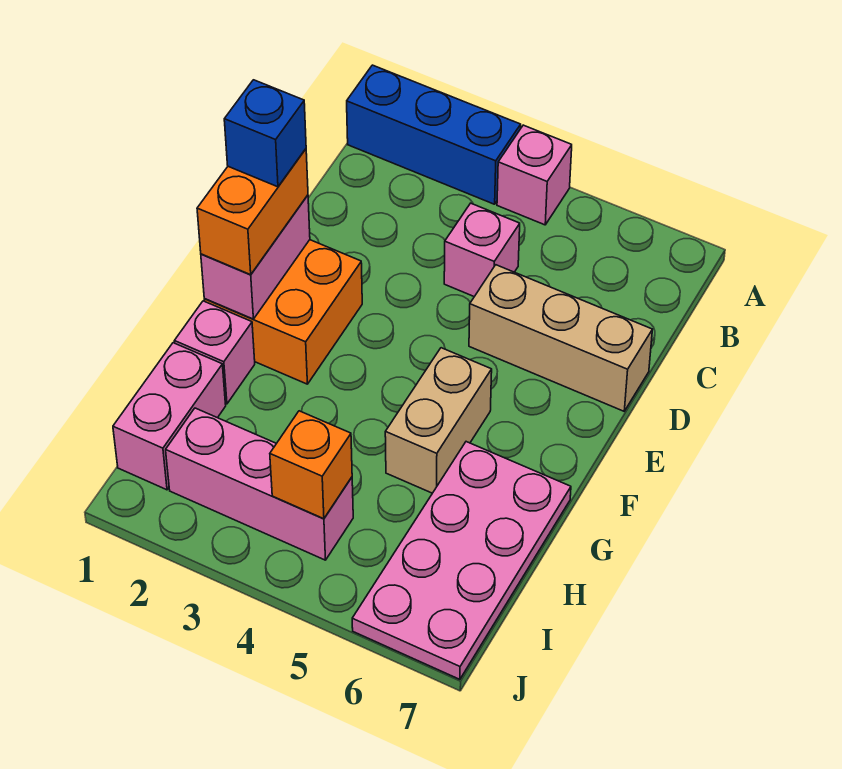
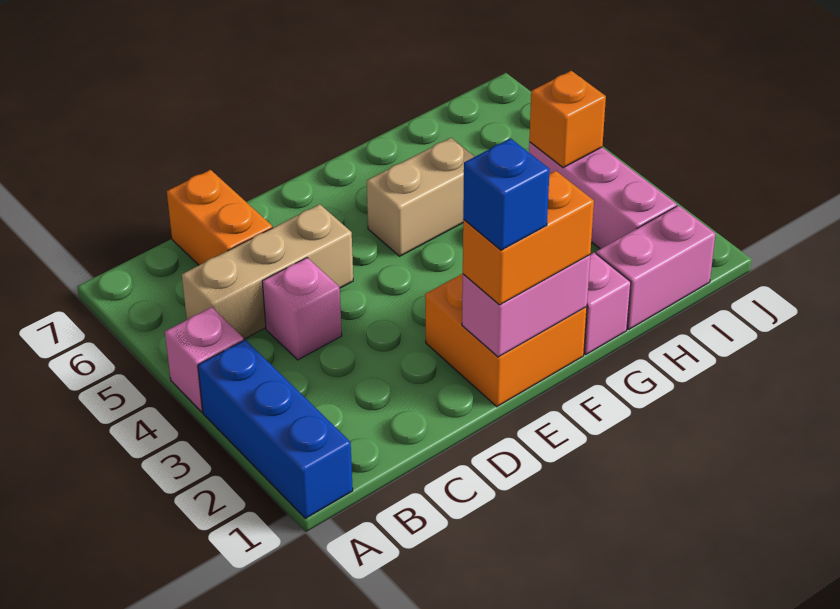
none -> orange brick C6:C7 level 1
tan brick D5:D7 level 1 -> tan brick B5:D5 level 1
pink plate G6:J7 level 1 -> none

